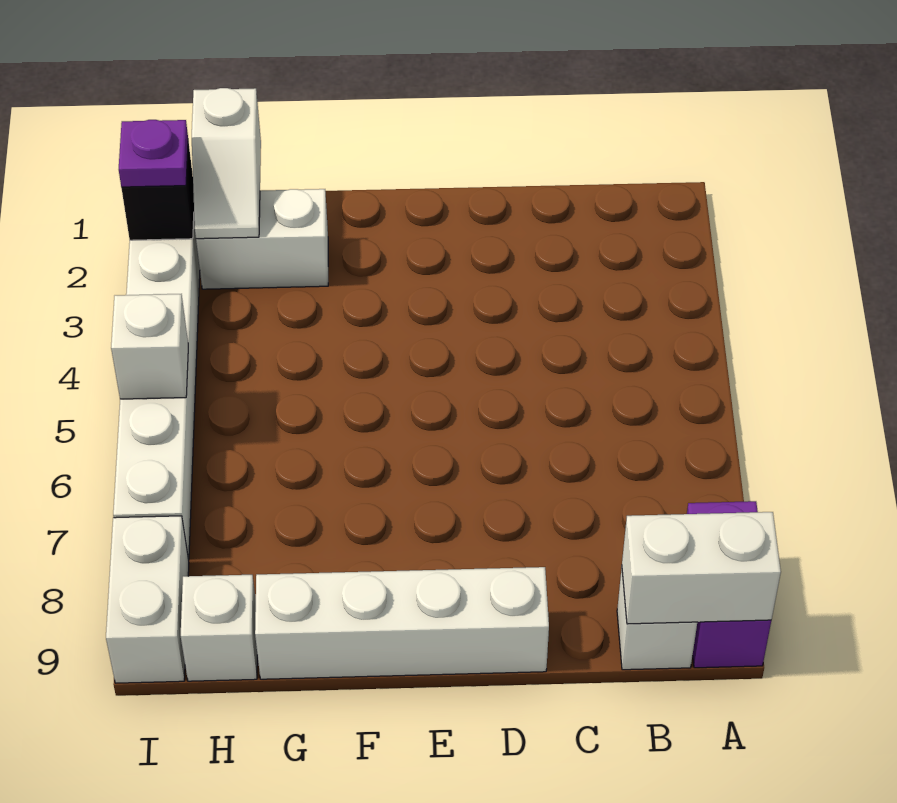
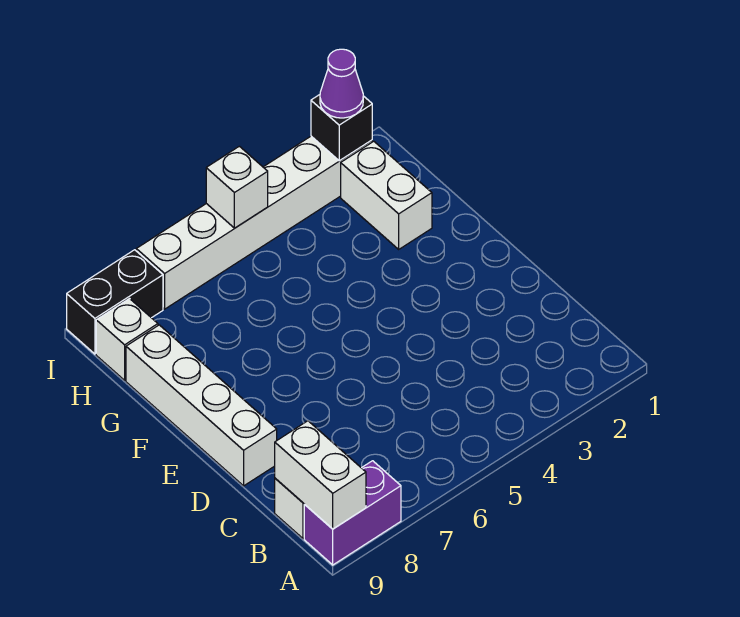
white slope H1:H2 level 2 top 1 -> none
purple plate I2 level 3 -> purple cone I2 level 3
white brick I8:I9 level 1 -> black brick I8:I9 level 1

